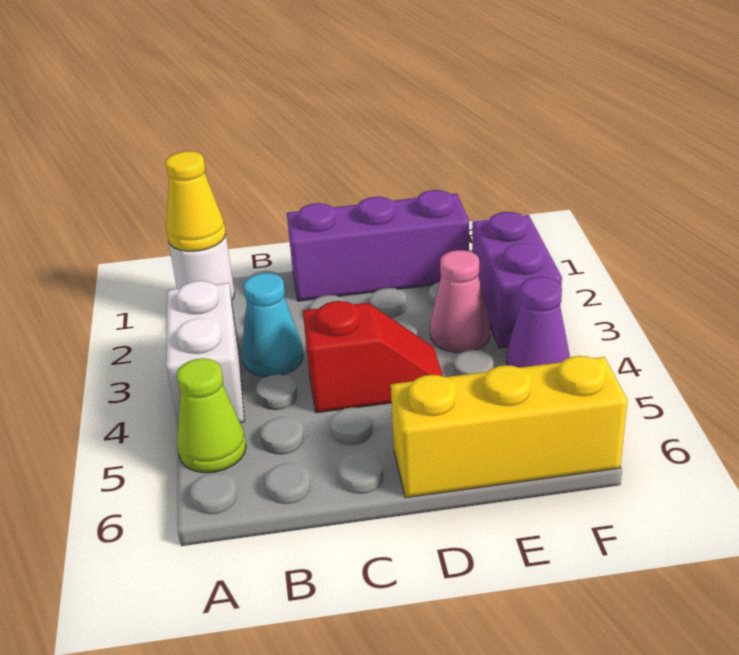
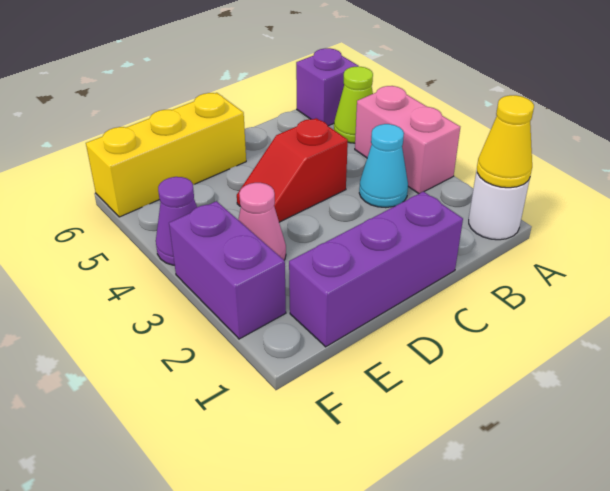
white brick A3:A4 level 1 -> pink brick A3:A4 level 1
none -> purple brick A6 level 1

